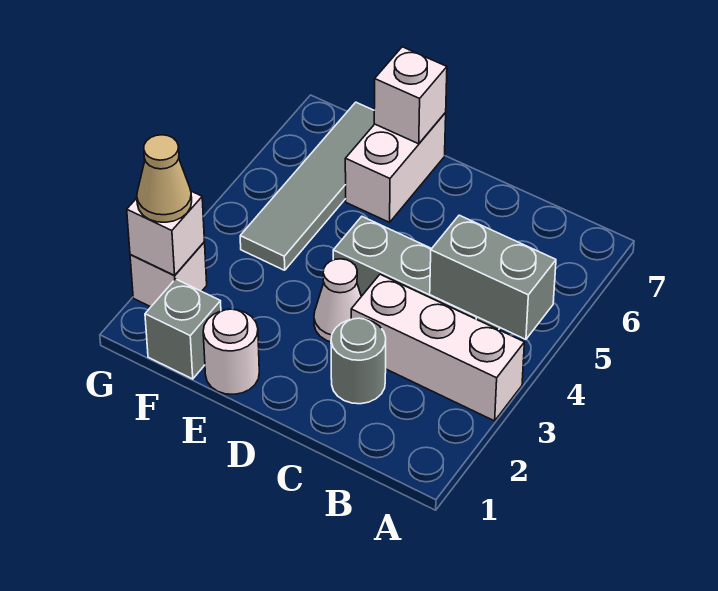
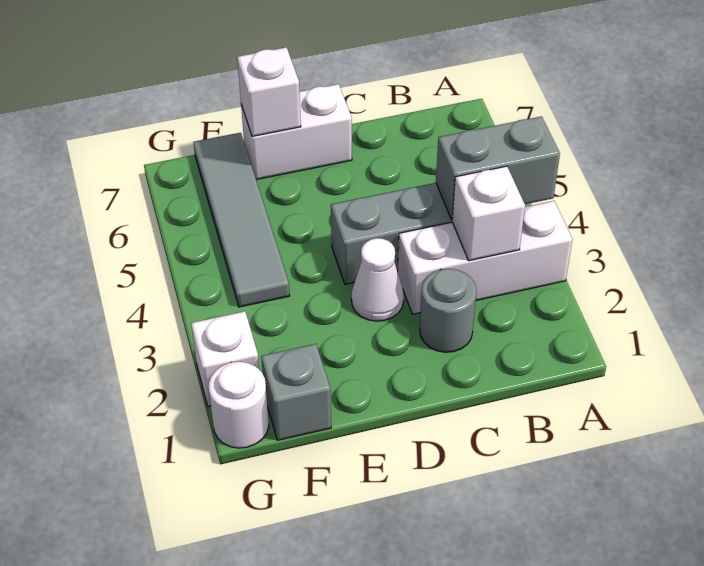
white round brick E1 level 1 -> white round brick G1 level 1
white brick E6:E7 level 1 -> white brick D7:E7 level 1
white brick G2 level 2 -> white brick B3 level 2
tan cone G2 level 3 -> none

